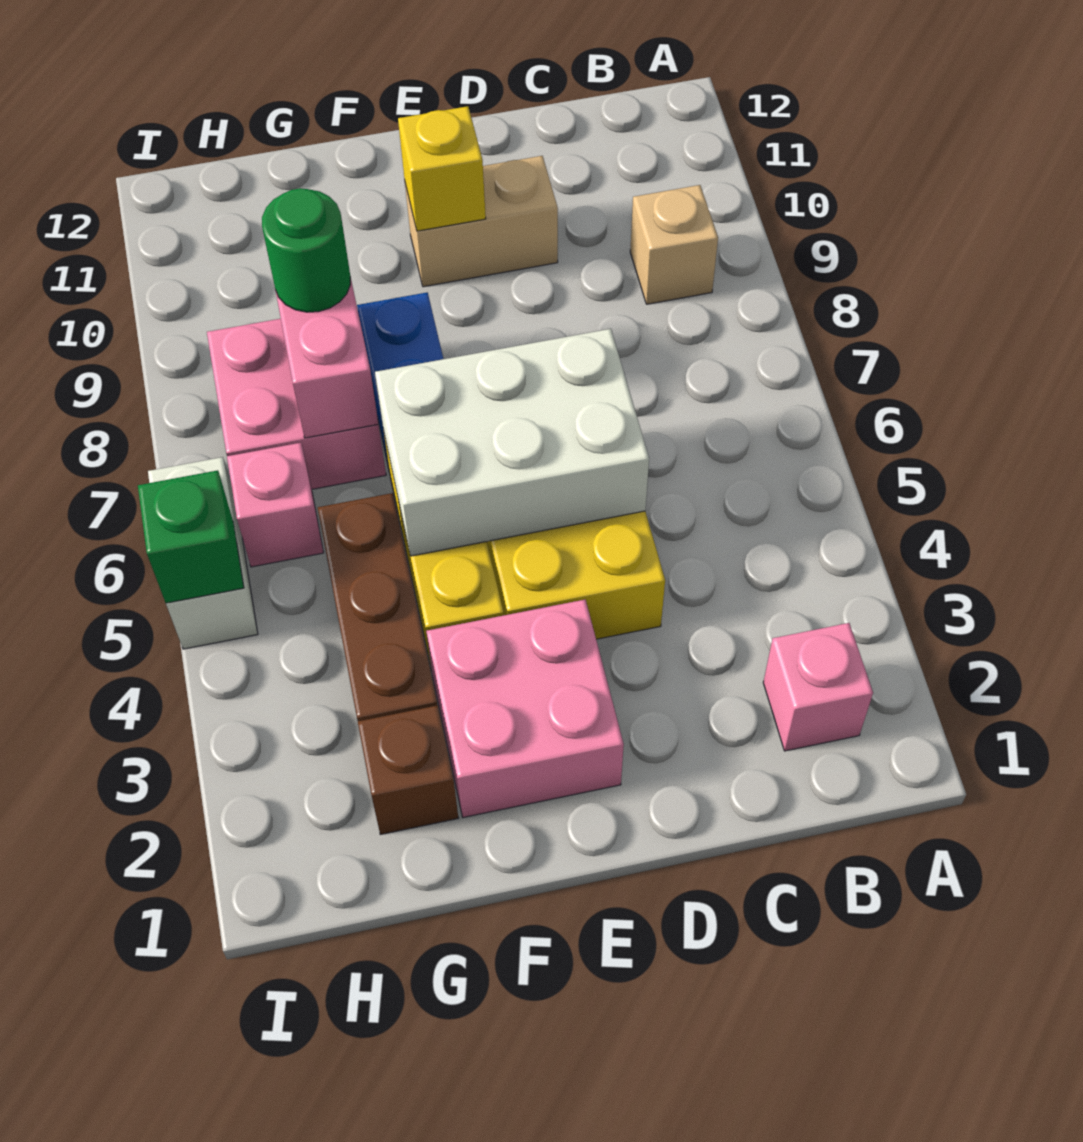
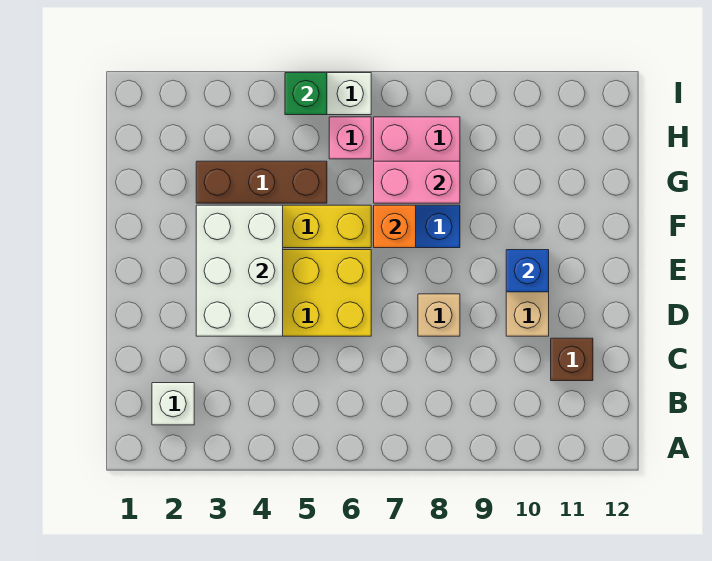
pink brick B2 level 1 -> white brick B2 level 1
tan brick B9 level 1 -> tan brick D8 level 1
white brick D5:F6 level 2 -> white brick D3:F4 level 2
pink brick E2:F3 level 1 -> none
yellow brick E10 level 2 -> blue brick E10 level 2
none -> orange brick F7 level 2
brown brick G2 level 1 -> brown brick C11 level 1
green round brick G8 level 3 -> none

